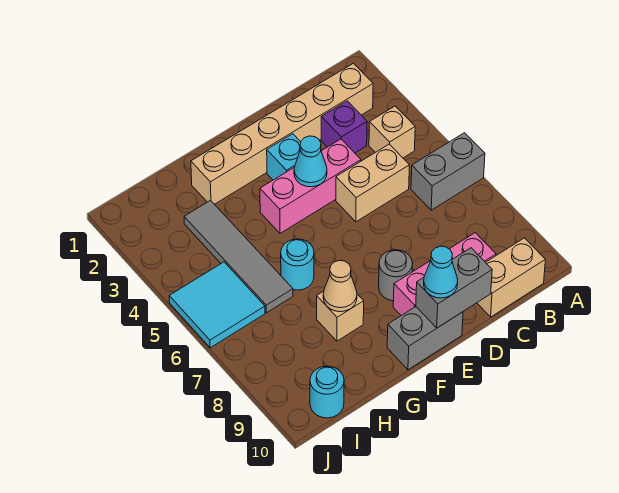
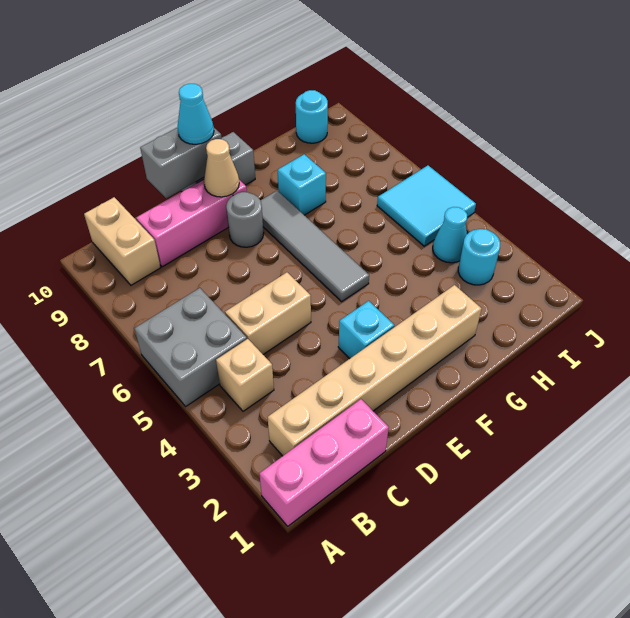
grey brick A6:B6 level 1 -> grey brick A5:B6 level 1
tan brick B10:C10 level 1 -> tan brick B9:B10 level 1
purple brick C3 level 1 -> none
pink brick D4:F4 level 1 -> pink brick A1:C1 level 1
cyan cone E4 level 2 -> cyan cone I4 level 1
cyan round brick G6 level 1 -> cyan round brick I3 level 1
tan brick G8 level 1 -> cyan brick G8 level 1
tan cone G8 level 2 -> tan cone E9 level 2
grey tile H3:H6 level 1 -> grey tile F5:F8 level 1

